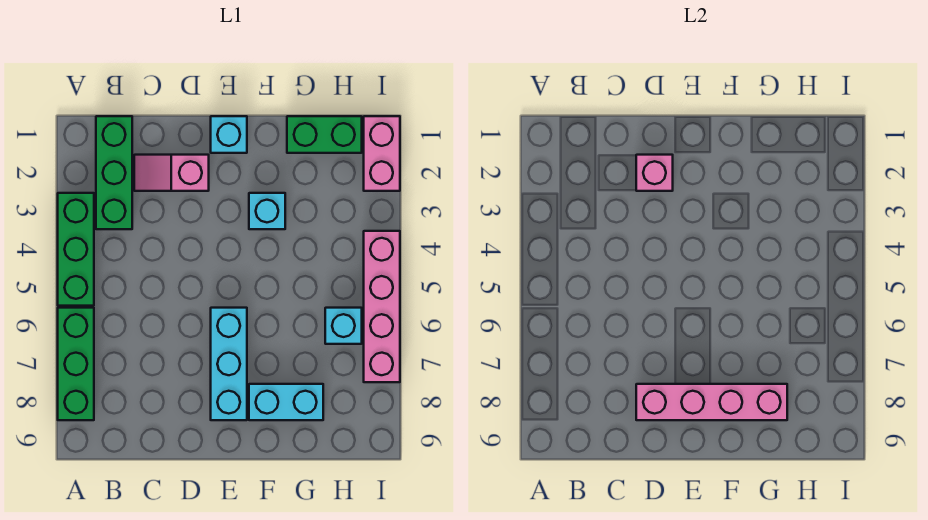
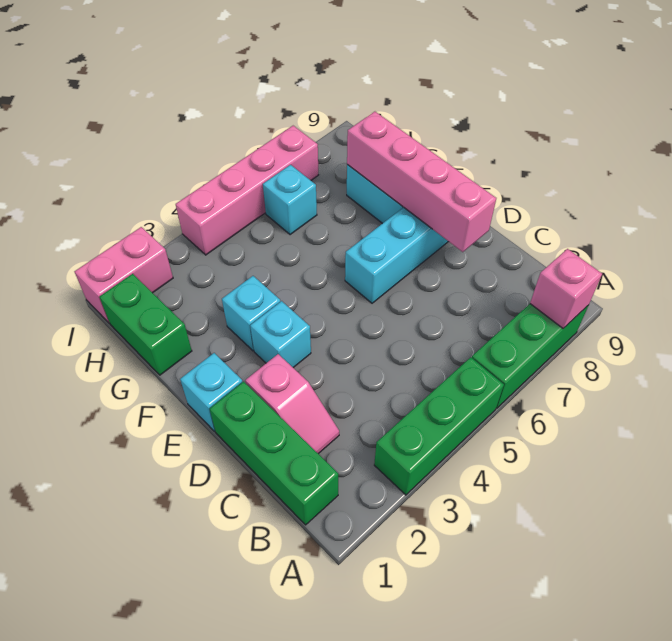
green brick B1:B3 level 1 -> green brick B1:D1 level 1
pink brick D2 level 2 -> pink brick A8 level 2
none -> cyan brick E3 level 1

